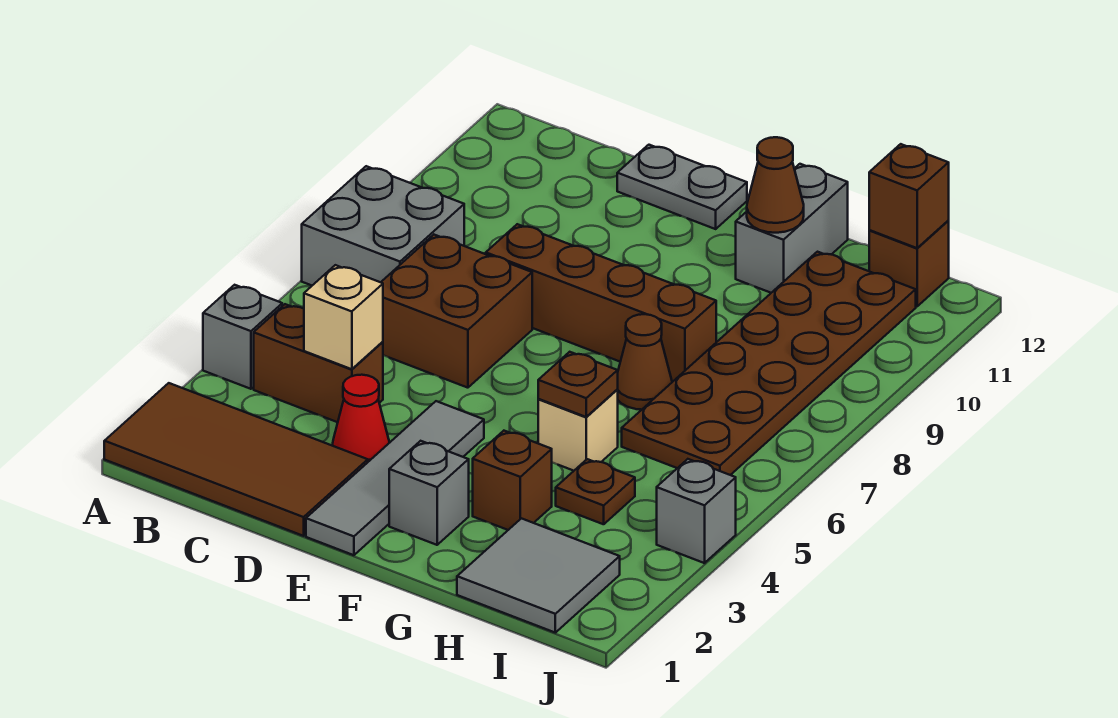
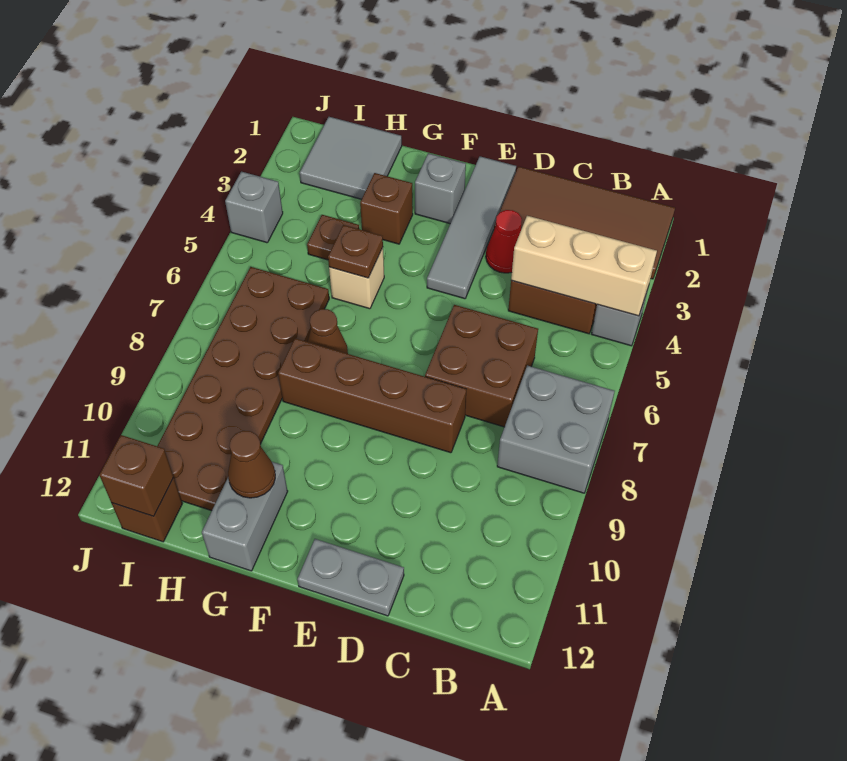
tan brick C4 level 2 -> tan brick A4:C4 level 2

